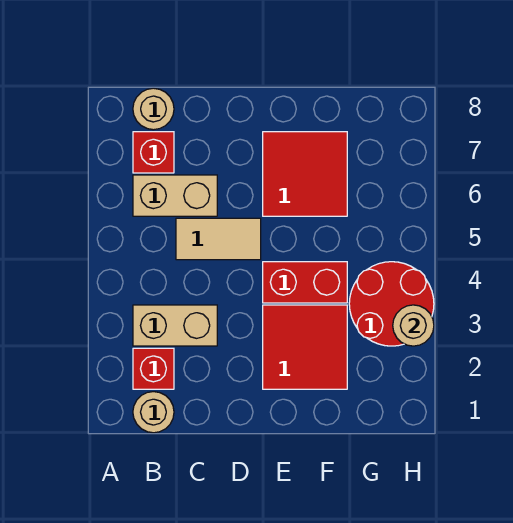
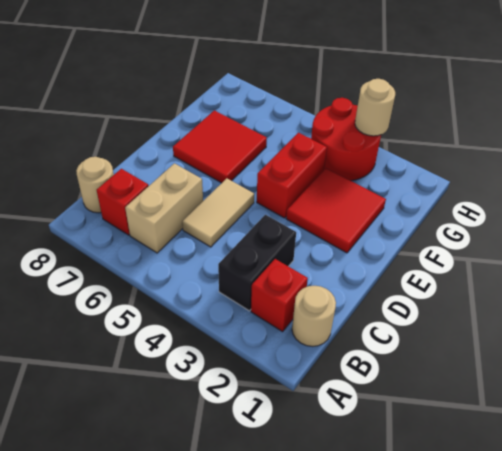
tan brick B3:C3 level 1 -> black brick B3:C3 level 1

